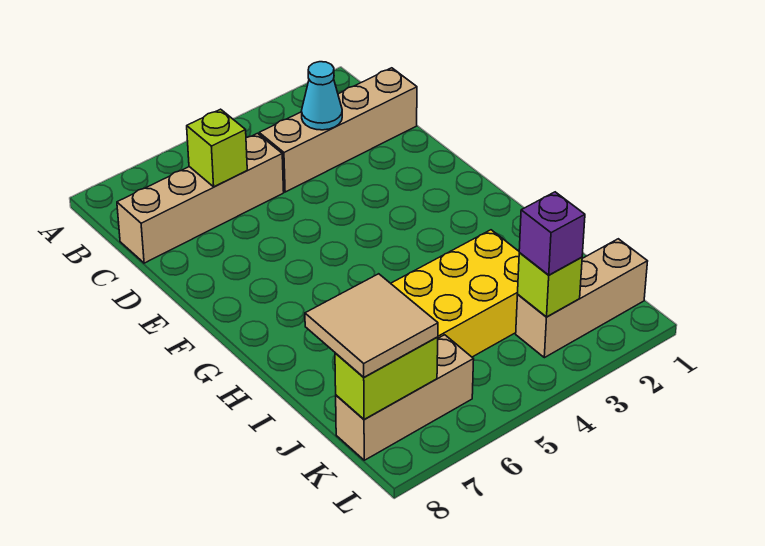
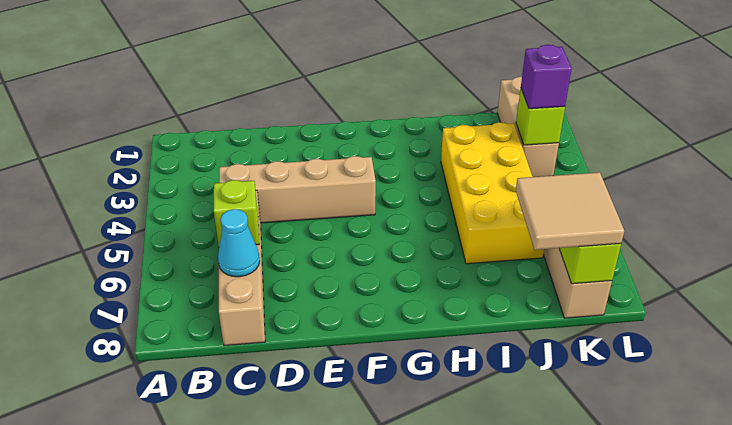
tan brick C1:C4 level 1 -> tan brick C4:F4 level 1
cyan cone C3 level 2 -> cyan cone C7 level 2

